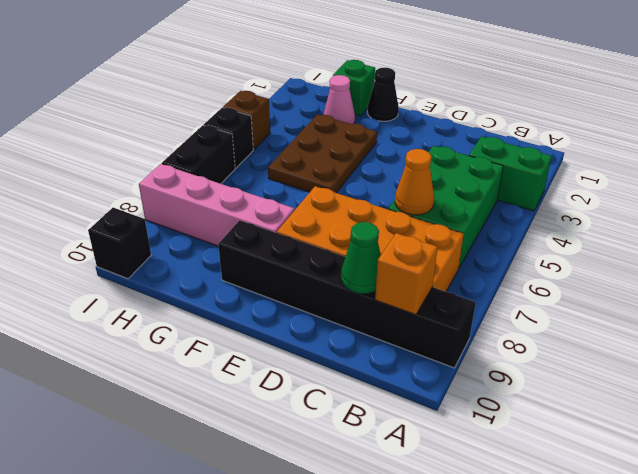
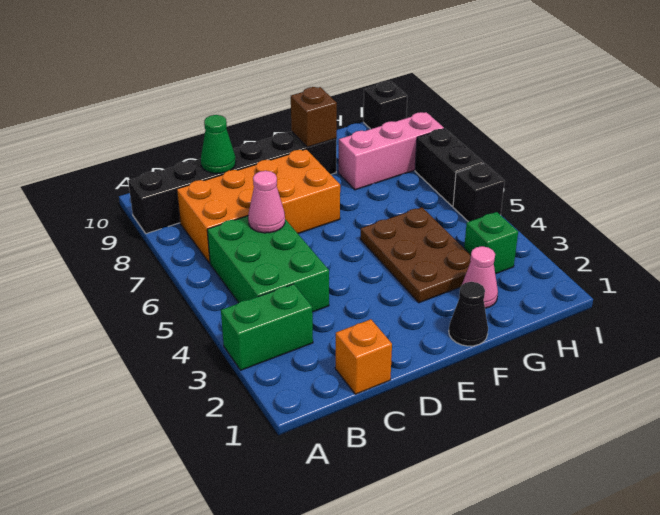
orange brick B9 level 2 -> orange brick C1 level 1
orange cone C6 level 2 -> pink cone C6 level 2
pink brick F8:I8 level 1 -> pink brick G8:I8 level 1
green brick G1 level 1 -> green brick H3 level 1
brown brick I4 level 1 -> brown brick F9 level 2

